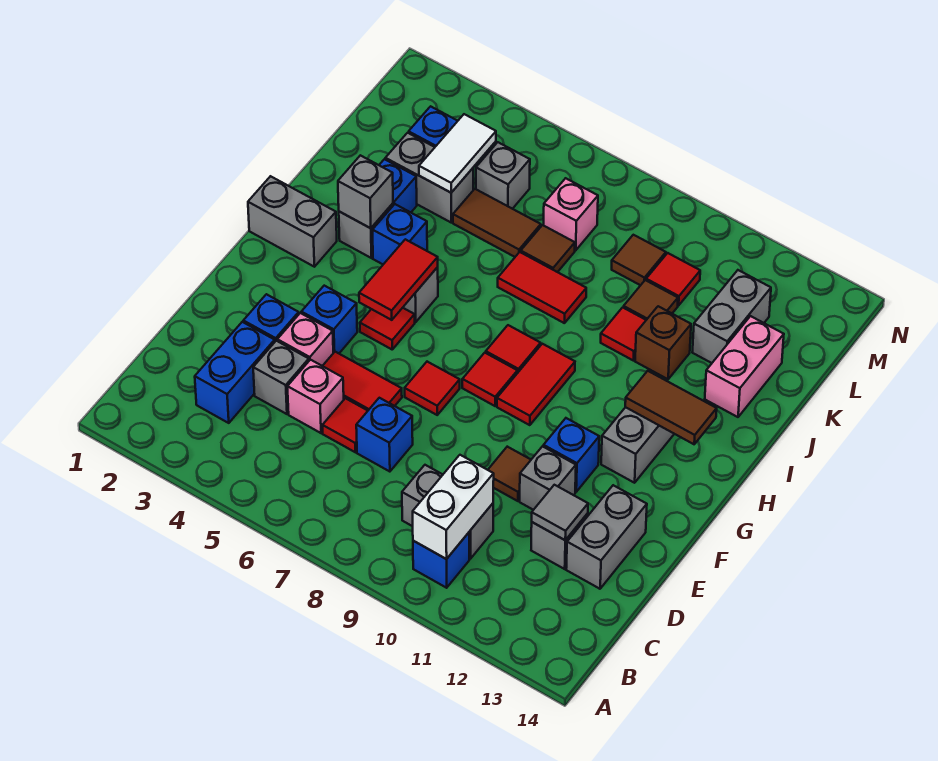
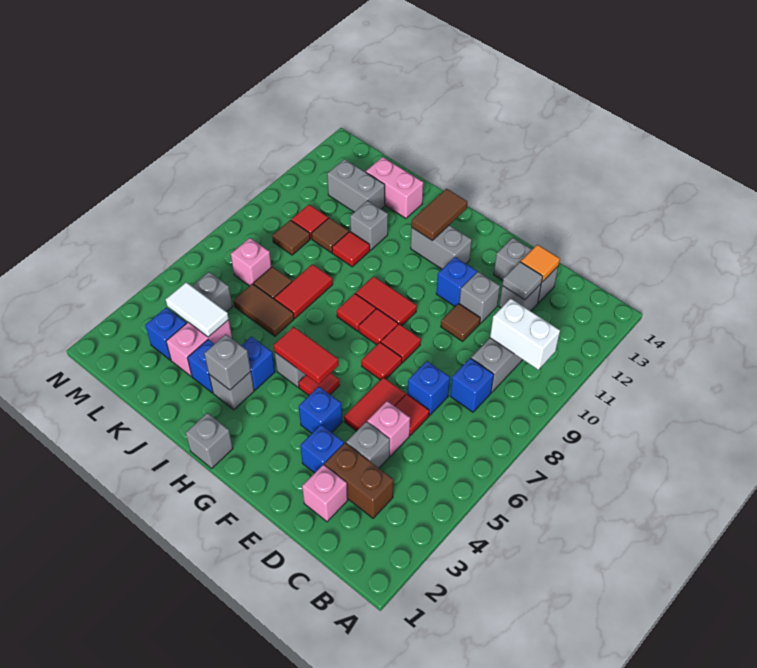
blue brick B10 level 1 -> blue brick C8 level 1
blue brick C3:D3 level 1 -> brown brick C3:D3 level 1
none -> orange tile D13 level 2
pink brick E4 level 1 -> pink brick D2 level 1
none -> red tile F8 level 1
grey brick H1:H2 level 1 -> grey brick H1 level 1
brown brick J11 level 1 -> grey brick J11 level 1
grey brick K3:K4 level 1 -> pink brick K3:K4 level 1
brown tile K5:K6 level 1 -> brown tile J6:K6 level 1

